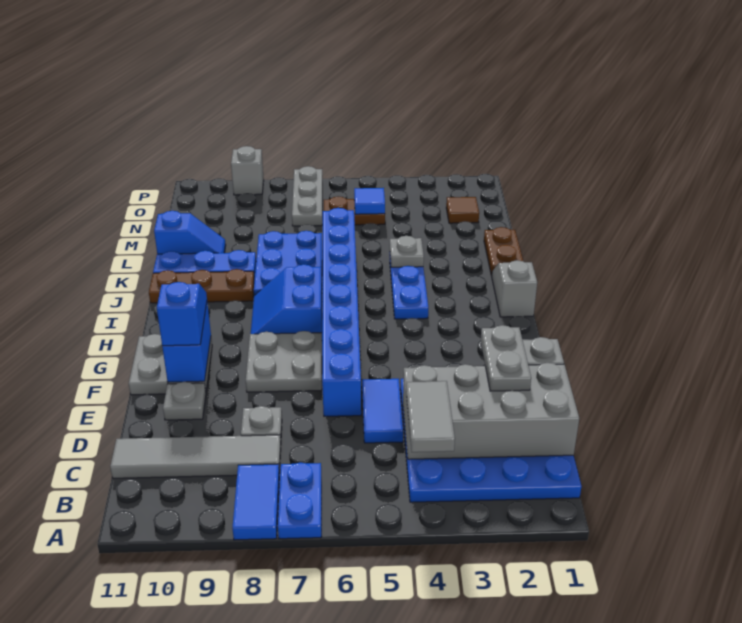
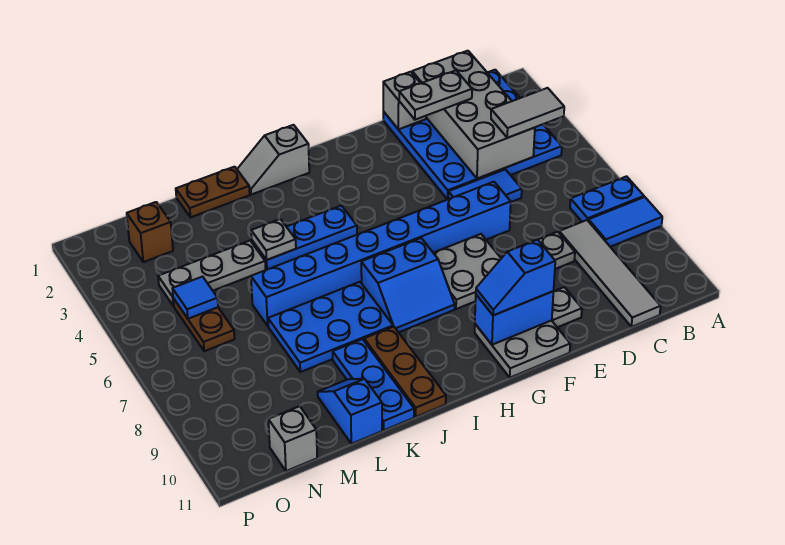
brown tile N2 level 1 -> brown brick N2 level 1
grey plate N7:P7 level 1 -> grey plate L4:N4 level 1
grey brick P9 level 1 -> grey brick N11 level 1

